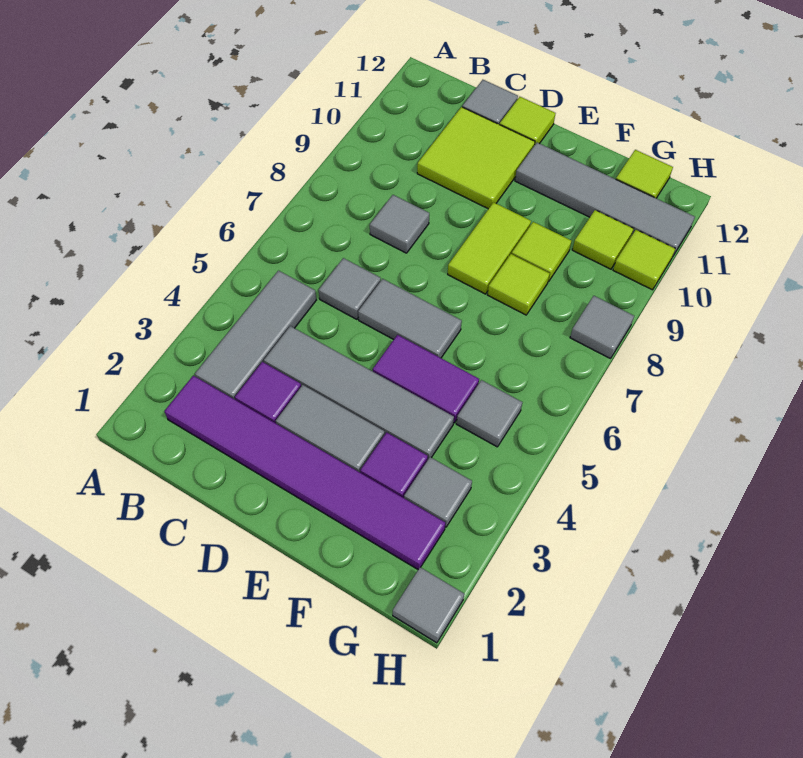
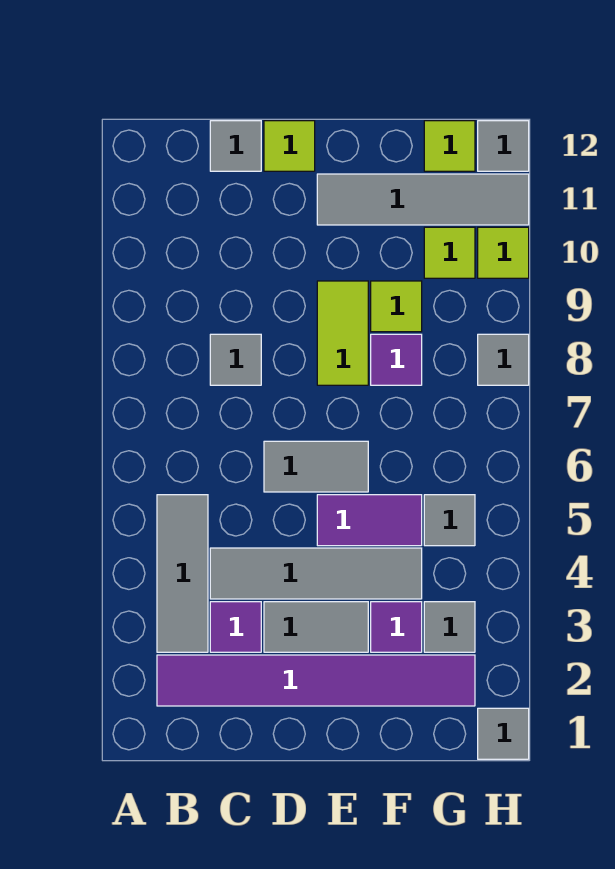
grey tile C6 level 1 -> grey tile H12 level 1
lime tile C10:D11 level 1 -> none
lime tile F8 level 1 -> purple tile F8 level 1

